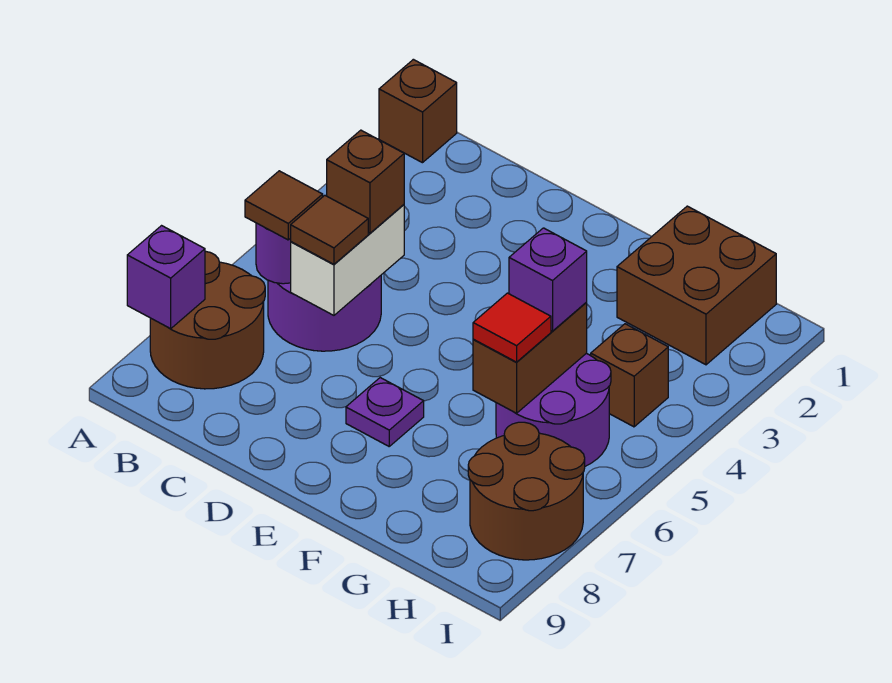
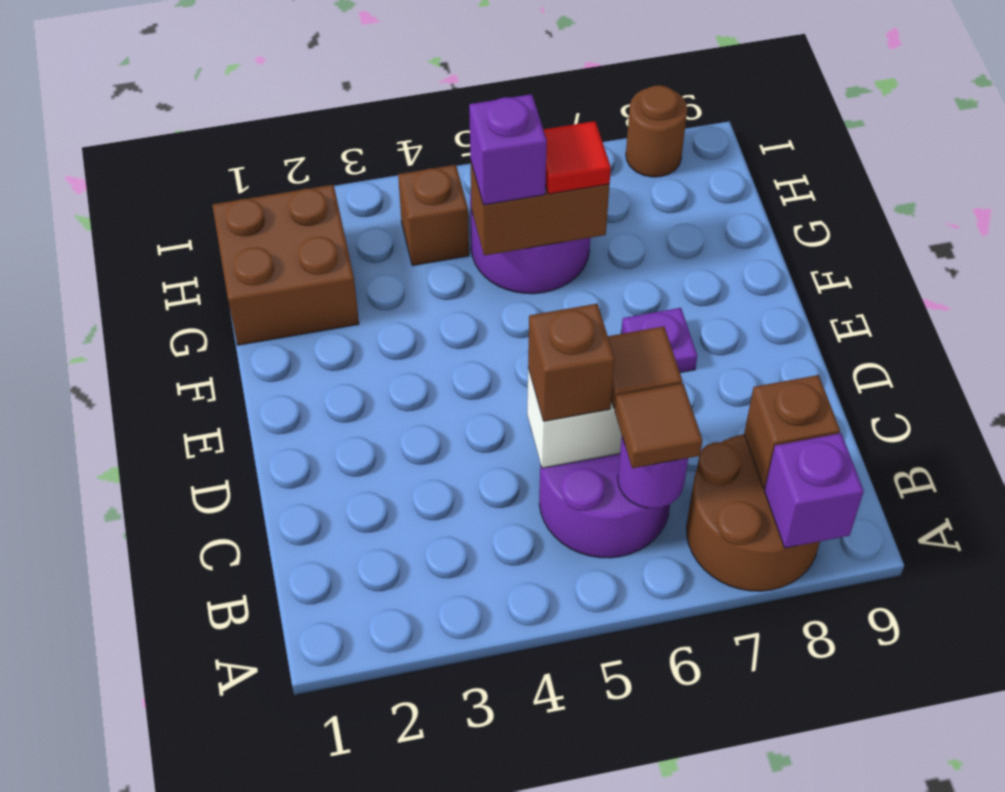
brown brick A1 level 1 -> brown brick B8 level 2
brown round brick H7:I8 level 1 -> brown round brick I8 level 1

